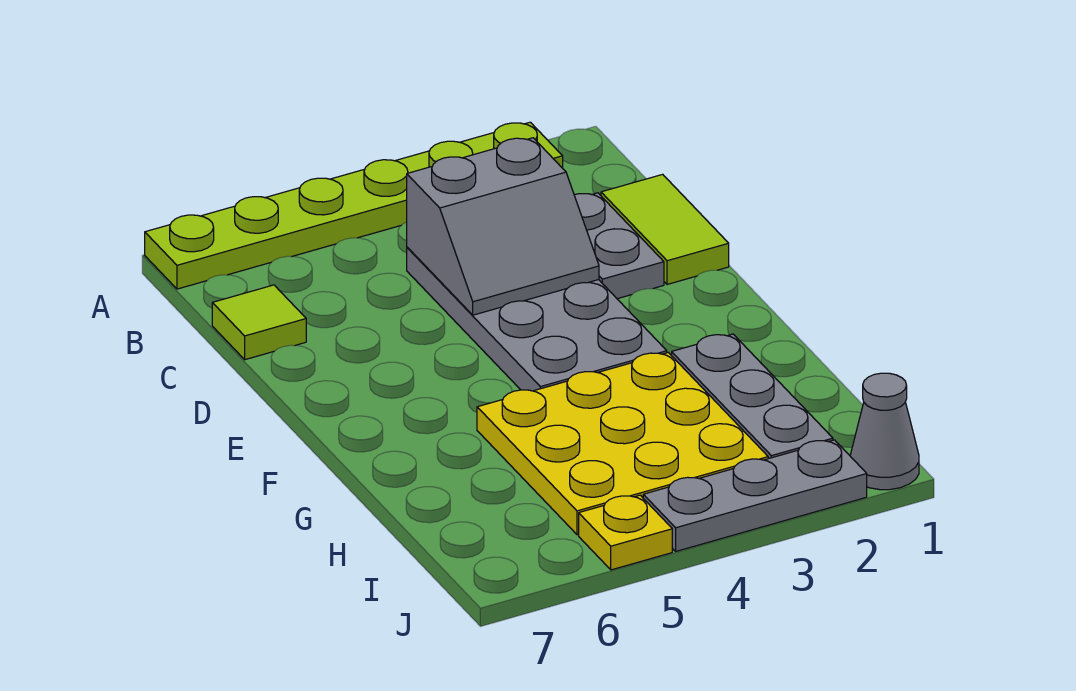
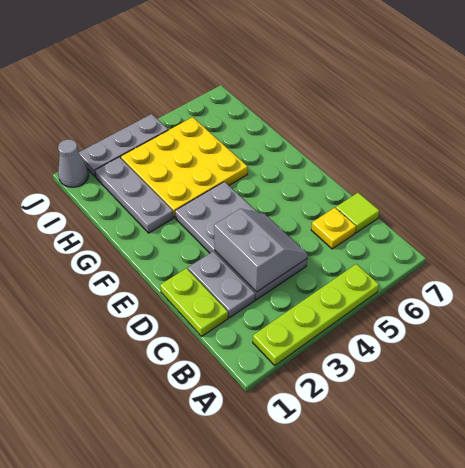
lime plate A2:A7 level 1 -> lime plate A2:A5 level 1
lime tile C1:D1 level 1 -> lime plate C1:D1 level 1
grey slope C3:D4 level 2 top C -> grey slope C3:D4 level 2 top 3
yellow plate J5 level 1 -> yellow plate C6 level 1

